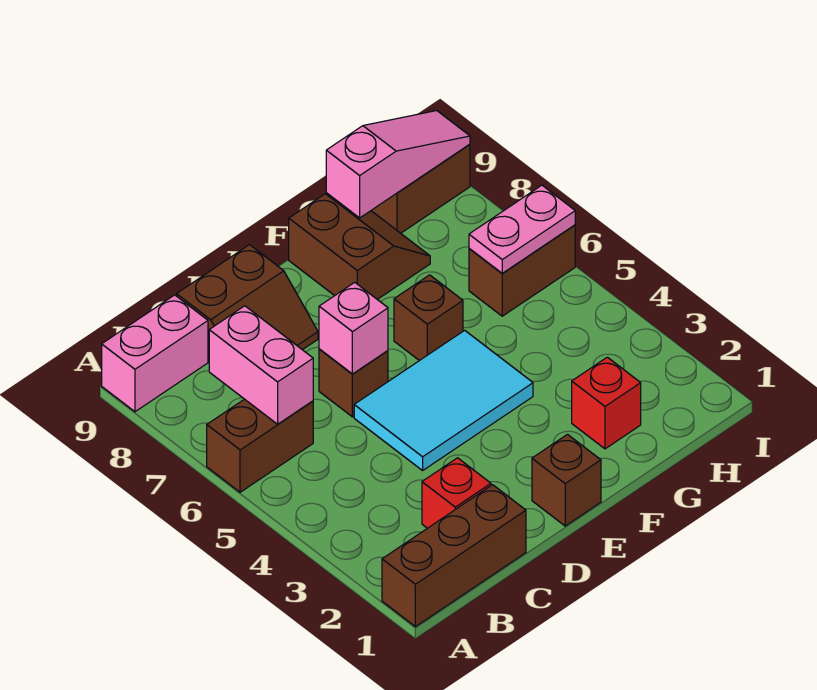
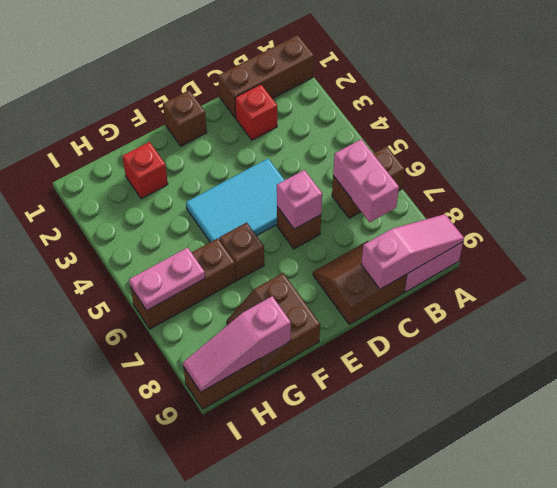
none -> pink slope A9:C9 level 2 top C
brown brick H6:I6 level 1 -> brown brick G6:I6 level 1

